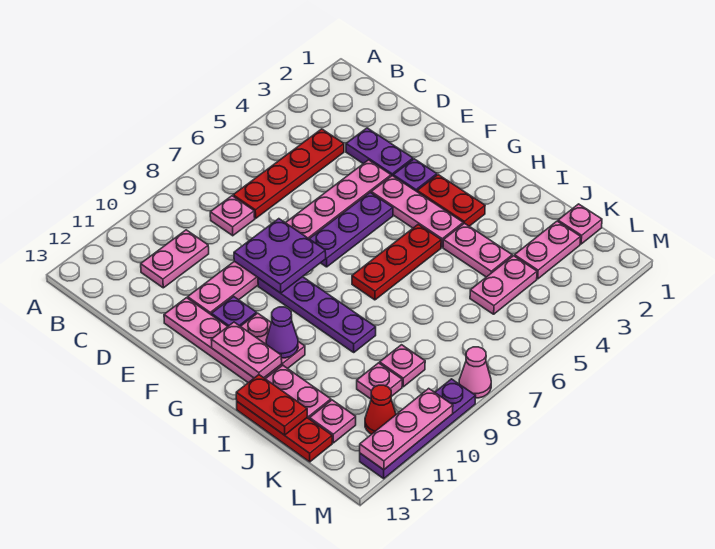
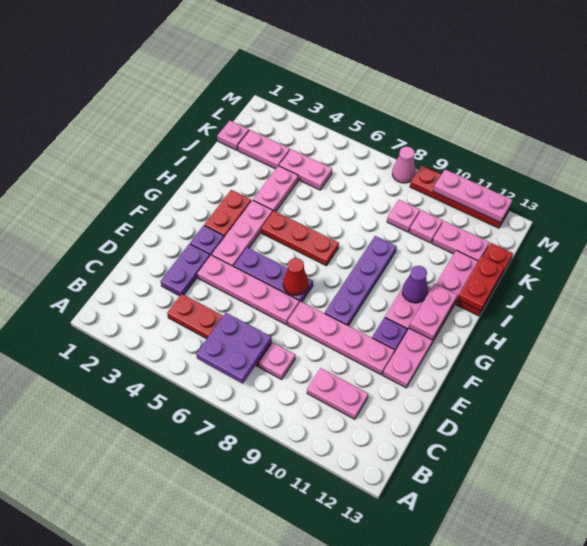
purple plate E8:F9 level 2 -> purple plate B6:C7 level 2
pink plate K12 level 1 -> pink plate K11:K12 level 1
red cone L11 level 1 -> red cone F7 level 2
purple plate M9:M12 level 1 -> red plate M9:M12 level 1

